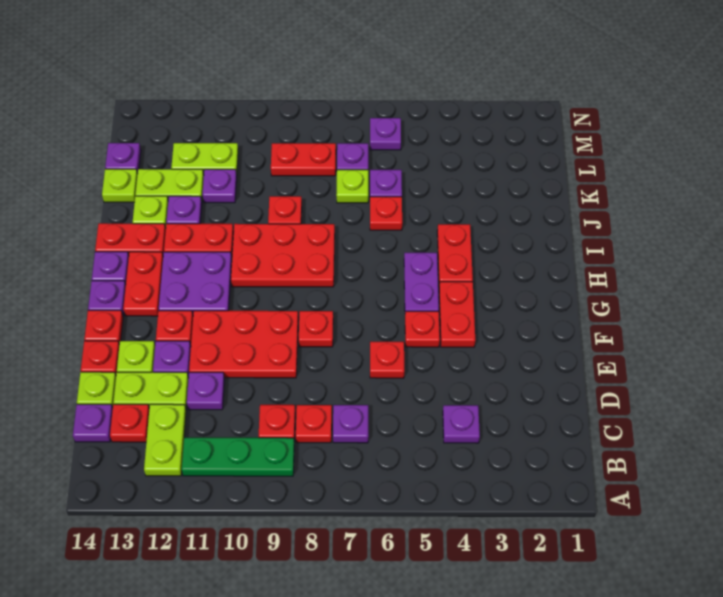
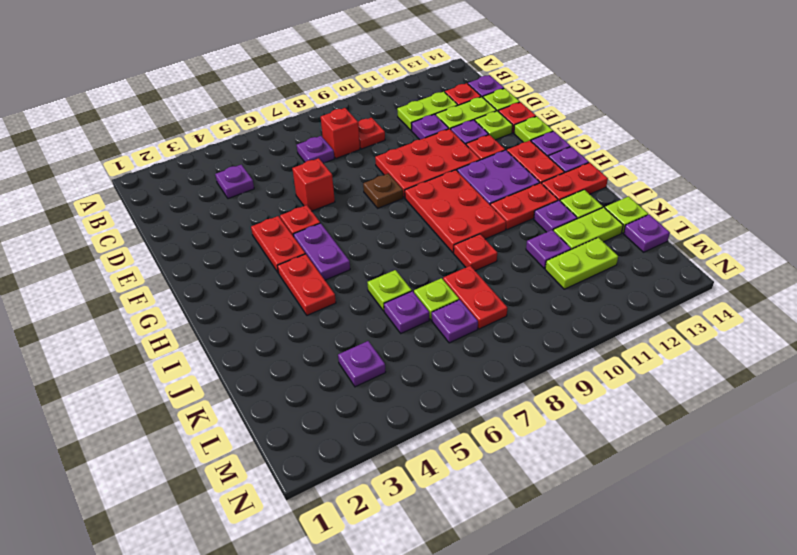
green plate B9:B11 level 1 -> none
lime plate B12:C12 level 1 -> lime plate C11:C12 level 1
red plate C8 level 1 -> red brick C8 level 1
red plate E6 level 1 -> red brick E6 level 1
red plate F8 level 1 -> brown plate F8 level 1
red plate F14 level 1 -> lime plate F14 level 1
red plate H8:I10 level 1 -> red plate G9:I10 level 1
red plate J6 level 1 -> lime plate J6 level 1
red plate L8:L9 level 1 -> red plate K8:L8 level 1
purple plate M6 level 1 -> purple plate L4 level 1

